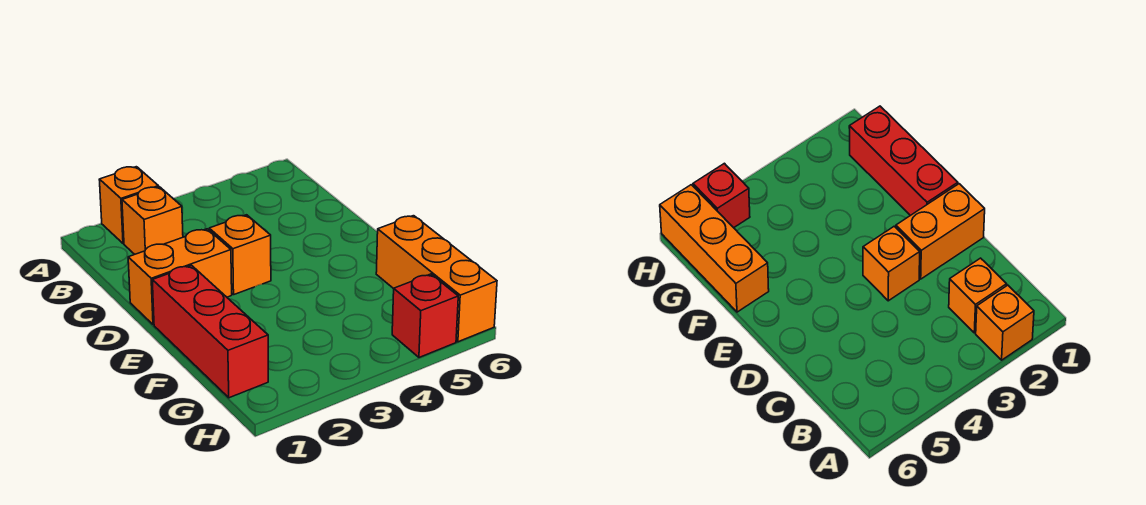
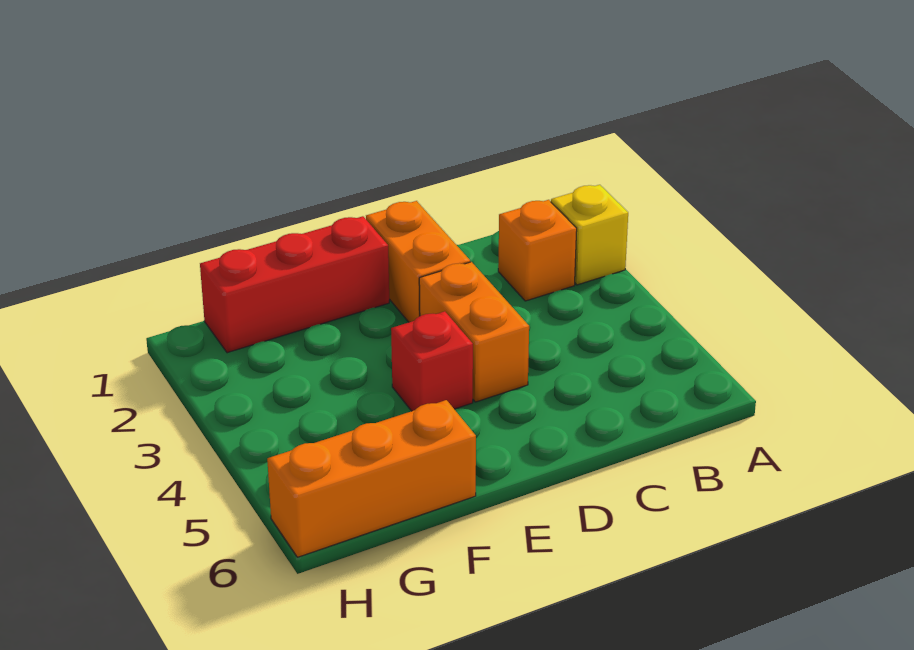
orange brick A2 level 1 -> yellow brick A2 level 1
orange brick D3 level 1 -> orange brick D3:D4 level 1
red brick H5 level 1 -> red brick E4 level 1

